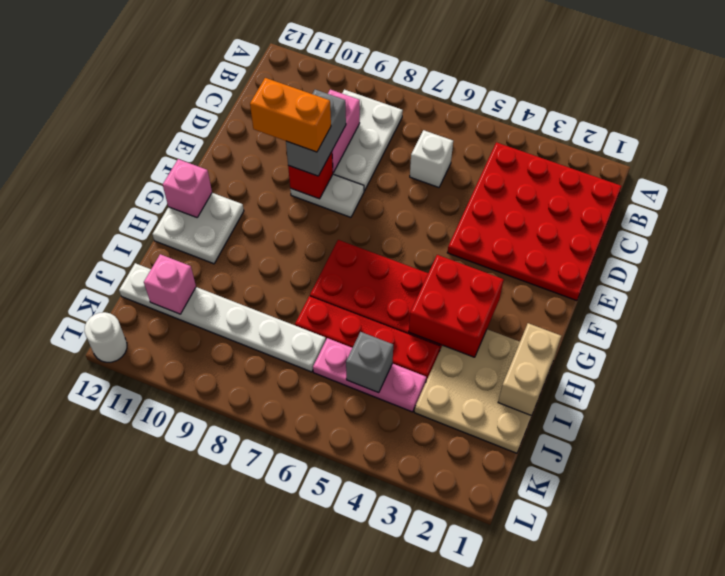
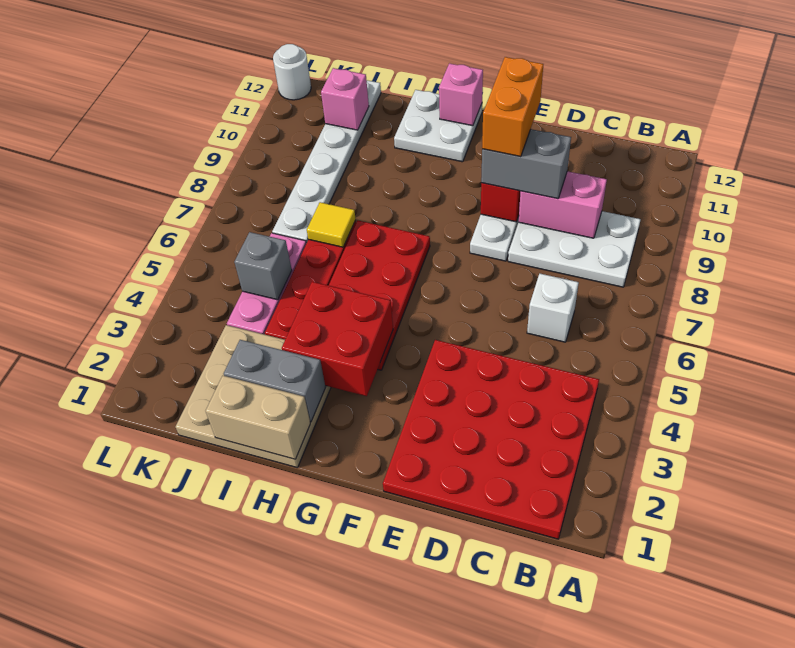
none -> grey brick H2:I2 level 2
none -> yellow tile I7 level 2

